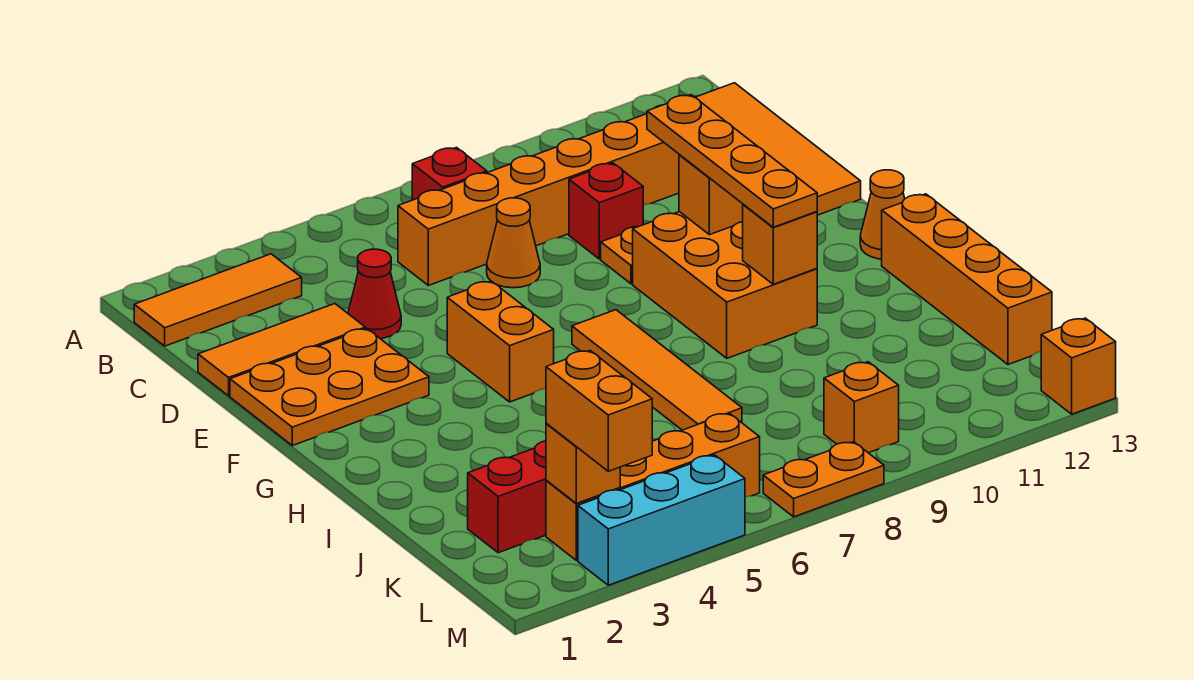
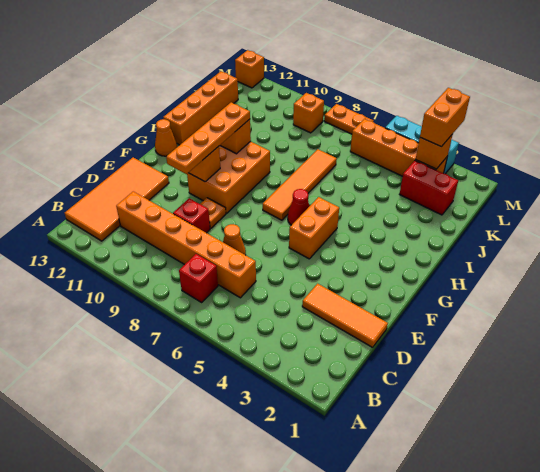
orange tile B1:B3 level 1 -> none
red cone D4 level 1 -> red cone G6 level 1
orange plate E1:F3 level 1 -> none

